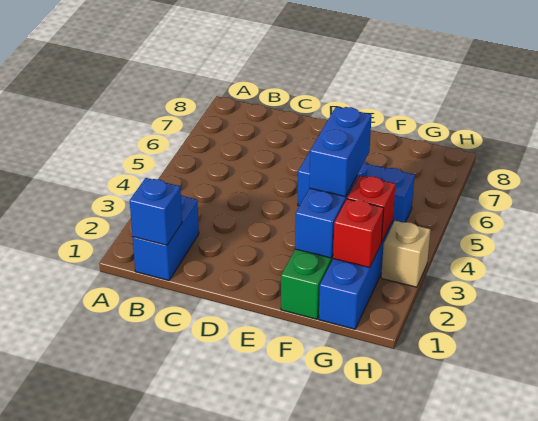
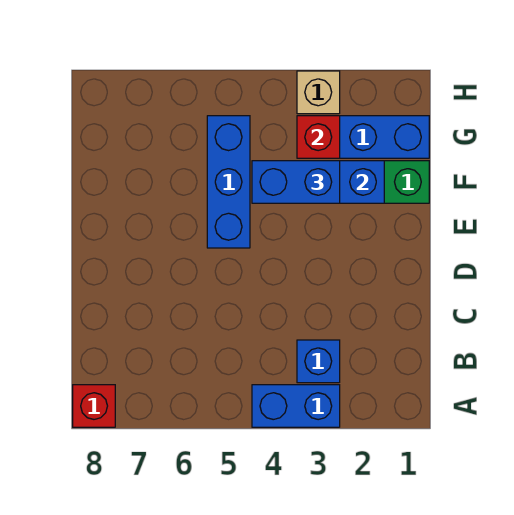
blue brick B1:B2 level 1 -> blue brick A3:A4 level 1
blue brick B1 level 2 -> blue brick B3 level 1
red brick G2 level 2 -> red brick A8 level 1

